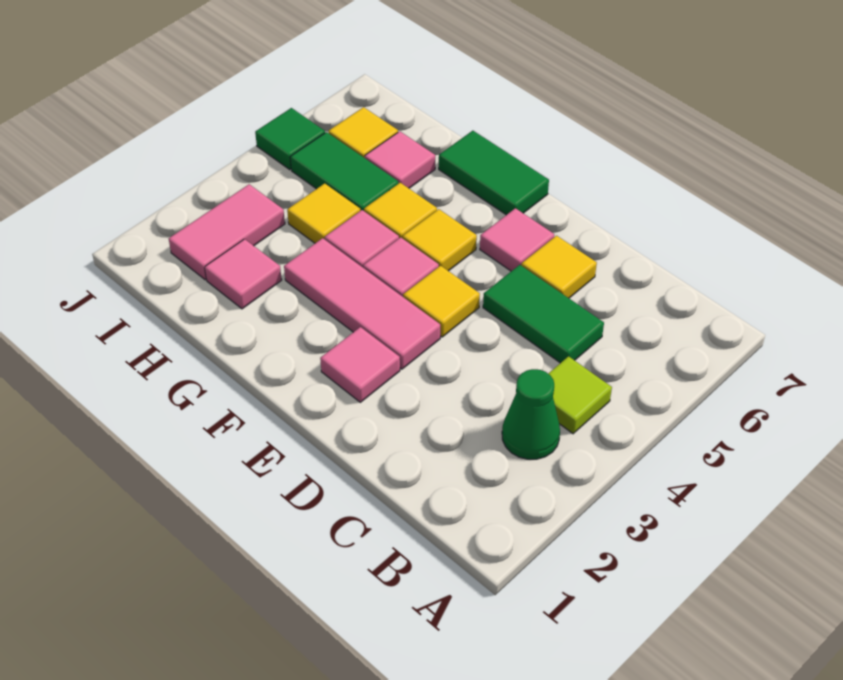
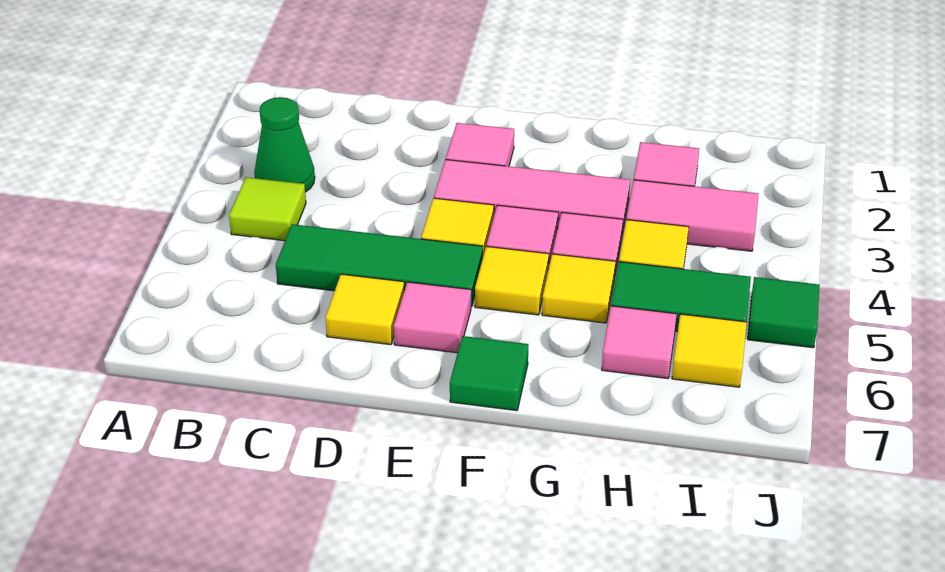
green tile C5:D5 level 1 -> green tile C5:E5 level 1
green tile F7:G7 level 1 -> green tile F7 level 1
pink tile I2:I3 level 1 -> pink tile H3:I3 level 1

